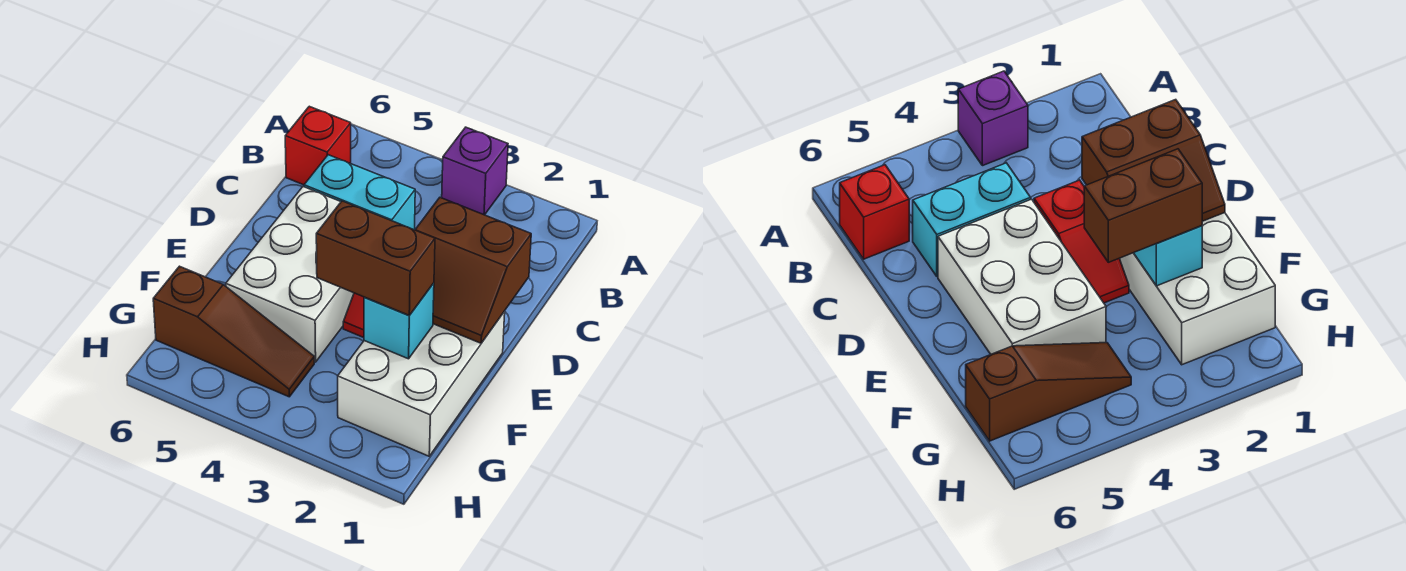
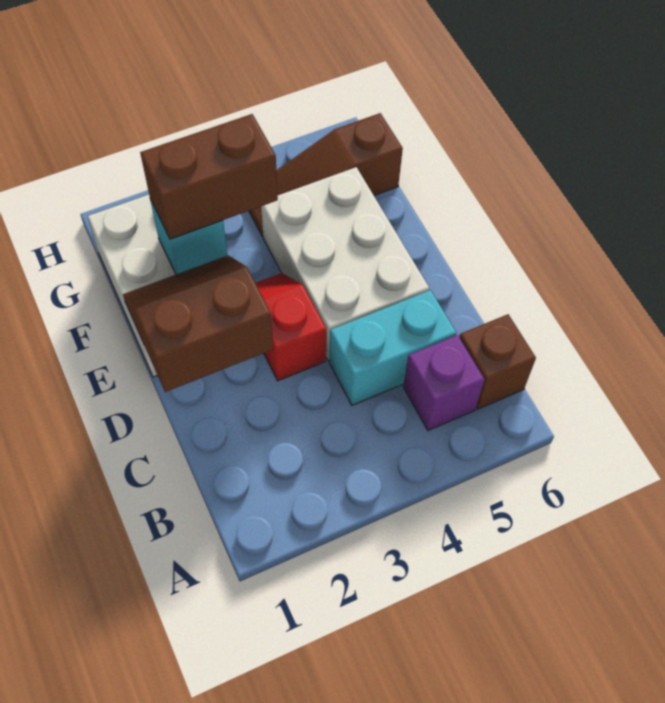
purple brick A3 level 1 -> purple brick B5 level 1
red brick B6 level 1 -> brown brick B6 level 1

